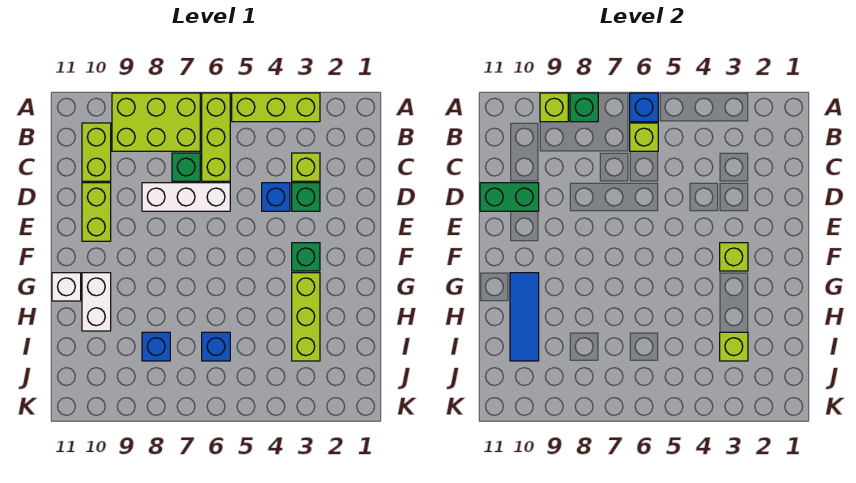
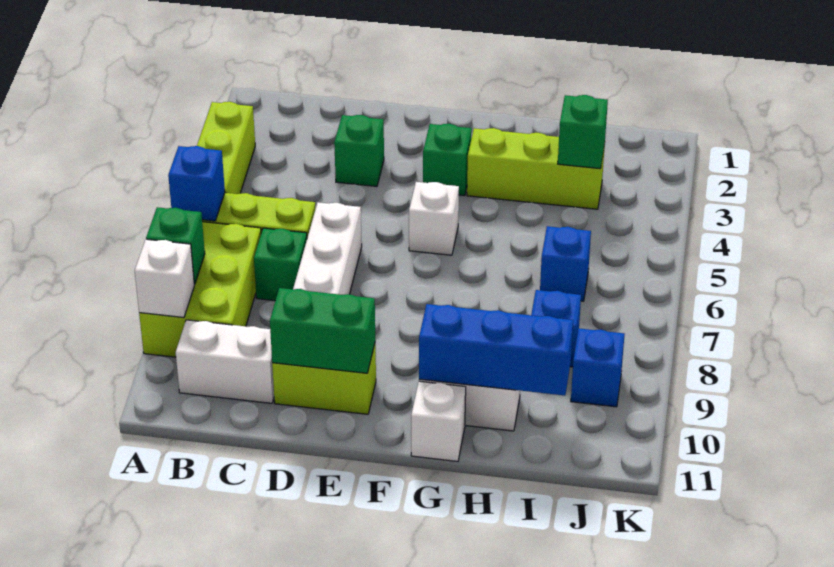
lime brick A9 level 2 -> white brick A9 level 2
lime brick B6 level 2 -> none
lime brick B10:C10 level 1 -> white brick B10:C10 level 1
lime brick C3 level 1 -> none
blue brick D4 level 1 -> blue brick J9 level 1
green brick D10:D11 level 2 -> green brick D10:E10 level 2
lime brick F3 level 2 -> none
none -> white brick F5 level 1
blue tile G10:I10 level 2 -> blue brick G10:I10 level 2
lime brick I3 level 2 -> green brick I3 level 2

